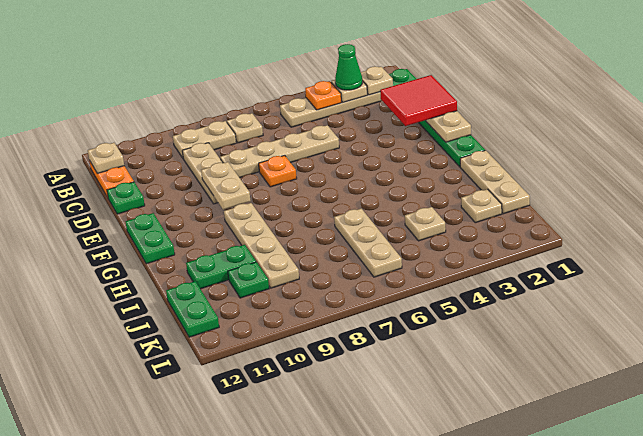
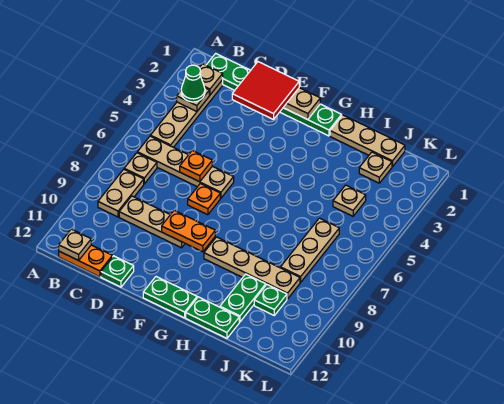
orange plate B4 level 2 -> orange plate D6 level 2
tan plate D5:D8 level 1 -> tan plate B6:E6 level 1
tan plate E9:F9 level 2 -> orange plate E9:F9 level 2
tan plate I6:K6 level 1 -> tan plate J6:J8 level 1
green plate J12:K12 level 1 -> green plate H12:I12 level 1

